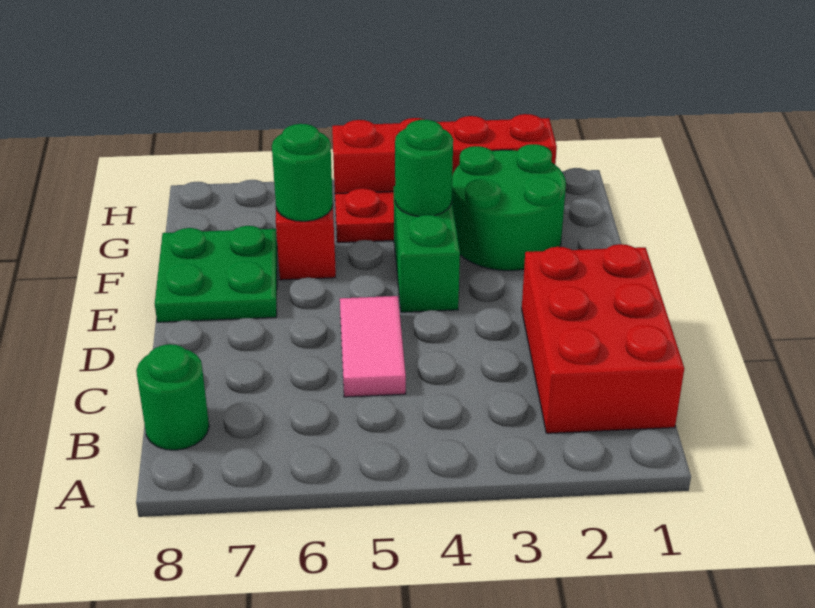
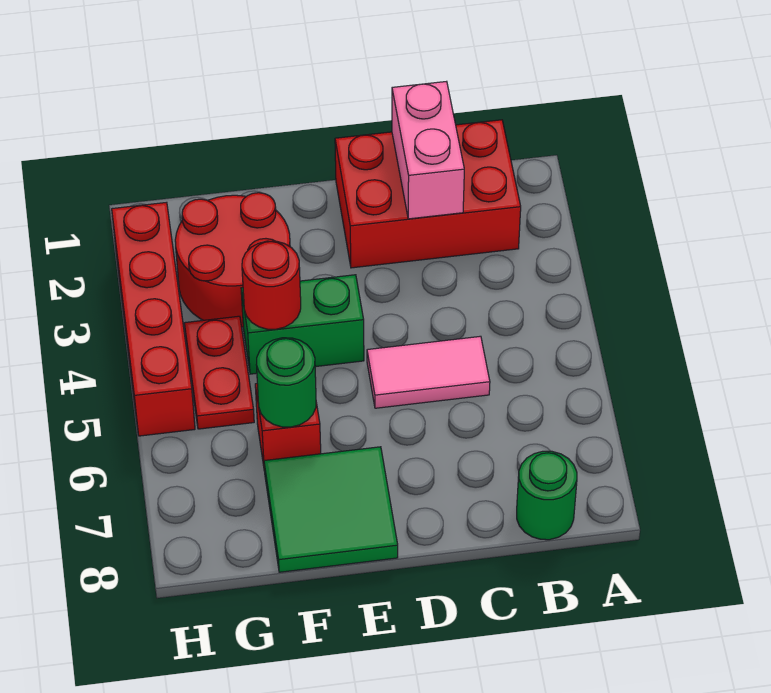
none -> pink brick C1:C2 level 2
green plate E7:F8 level 1 -> green tile E7:F8 level 1
green round brick F2:G3 level 1 -> red round brick F2:G3 level 1
green round brick F4 level 2 -> red round brick F4 level 2

